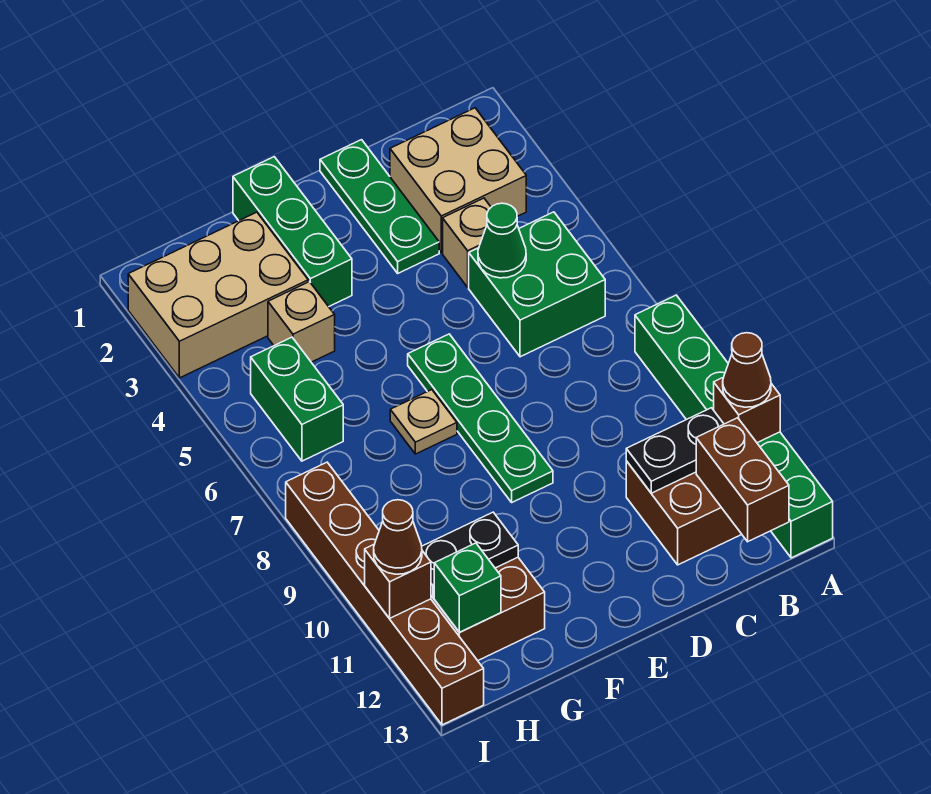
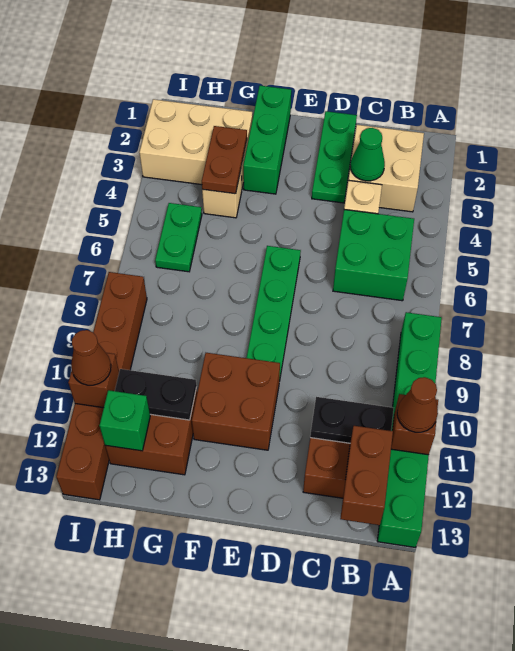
green cone C5 level 2 -> green cone C3 level 2
none -> brown brick E10:F11 level 1
tan plate F7 level 1 -> none
none -> brown plate G3:G4 level 2
green brick H5:H6 level 1 -> green plate H5:H6 level 1

